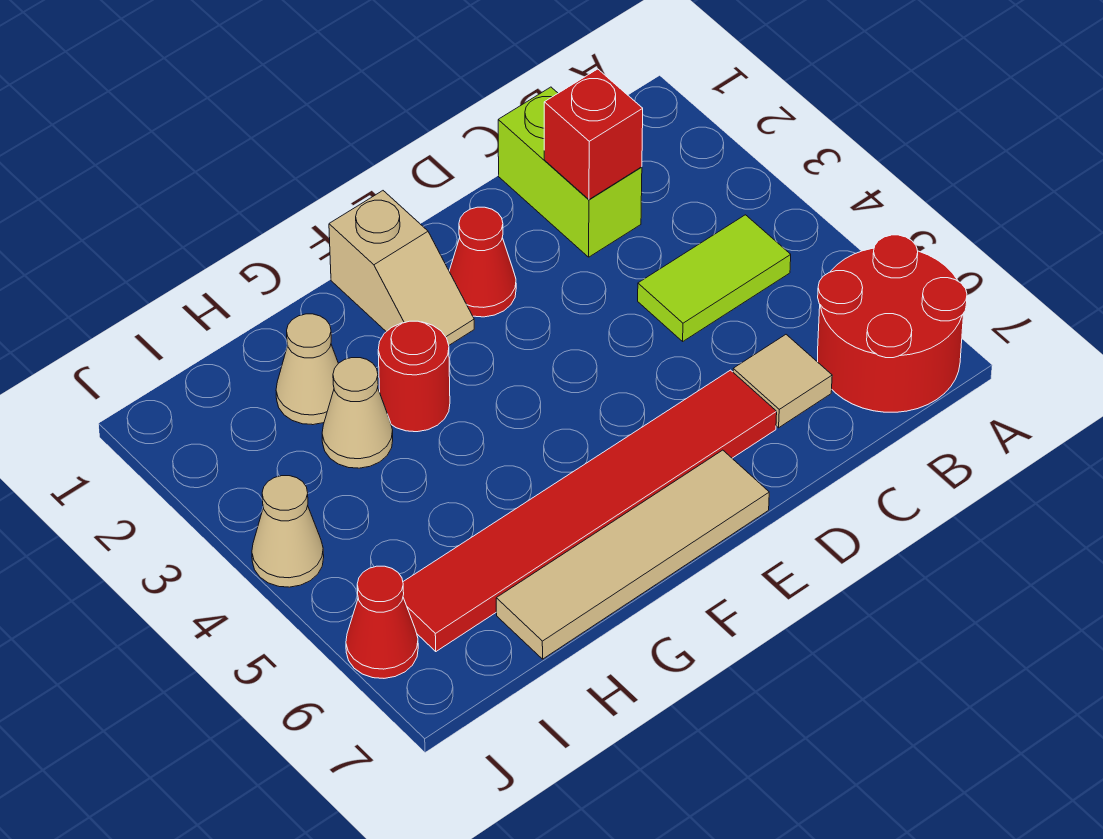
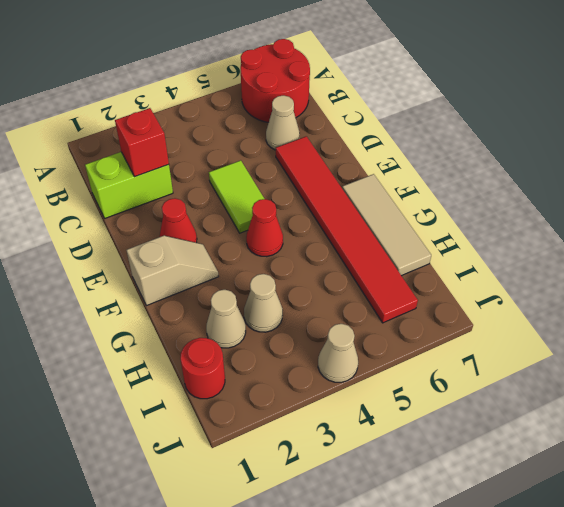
lime tile B4:C4 level 1 -> lime tile D4:E4 level 1
tan tile C6 level 1 -> tan cone C6 level 1
tan tile E7:H7 level 1 -> tan tile F7:H7 level 1
red round brick G3 level 1 -> red round brick I1 level 1
red cone J6 level 1 -> red cone F4 level 1

